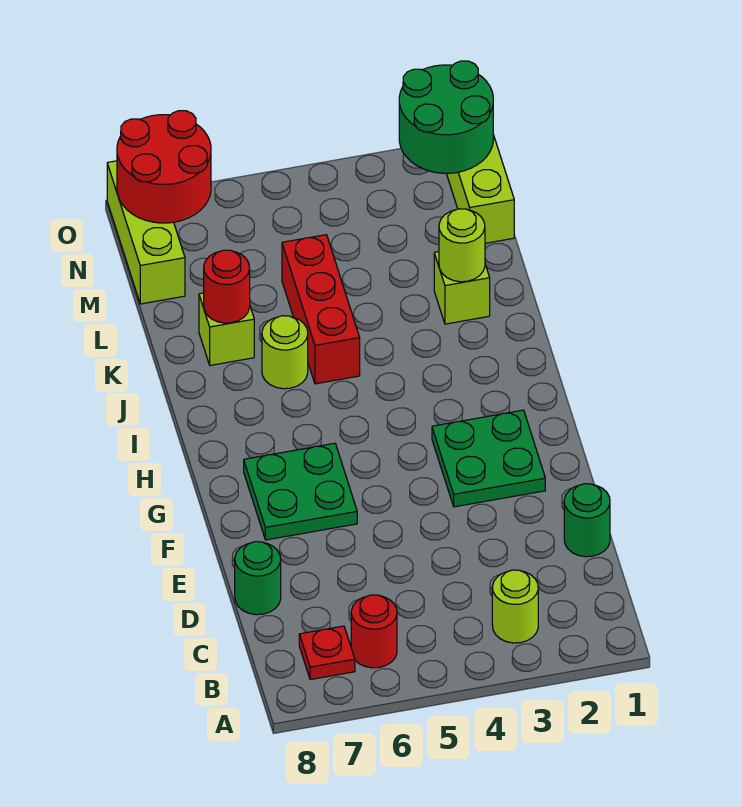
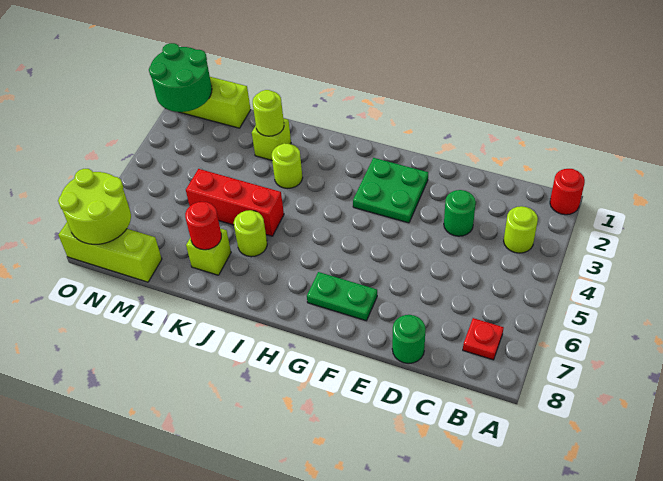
red round brick B6 level 1 -> red round brick A1 level 1
green round brick D1 level 1 -> green round brick D3 level 1
green plate F6:G7 level 1 -> green plate F7:G7 level 1
none -> lime round brick J3 level 1
red round brick N7:O8 level 2 -> lime round brick N7:O8 level 2

